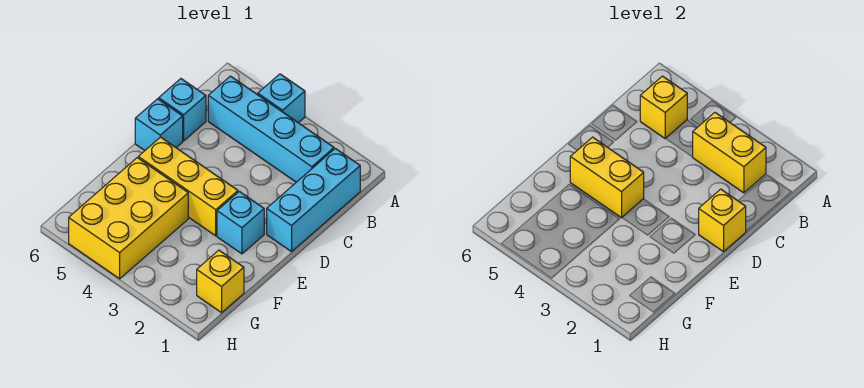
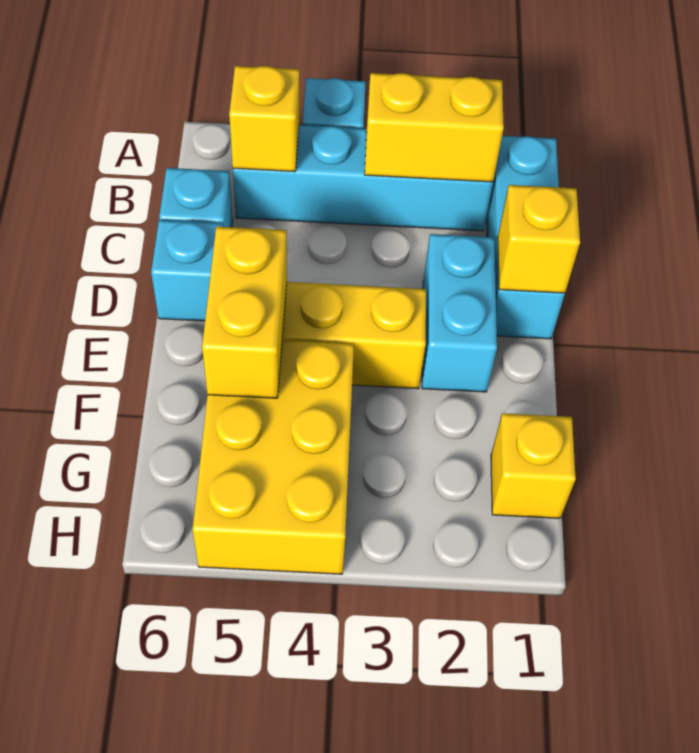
cyan brick E2 level 1 -> cyan brick D2:E2 level 1
yellow brick E4:E5 level 2 -> yellow brick E5:F5 level 2

